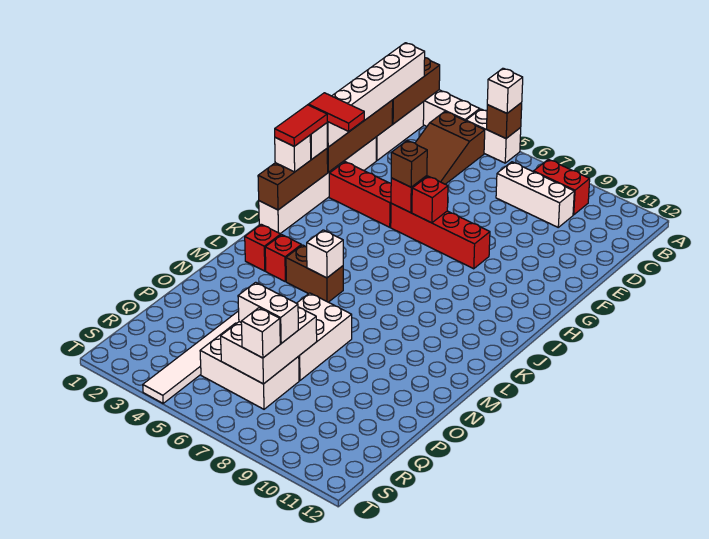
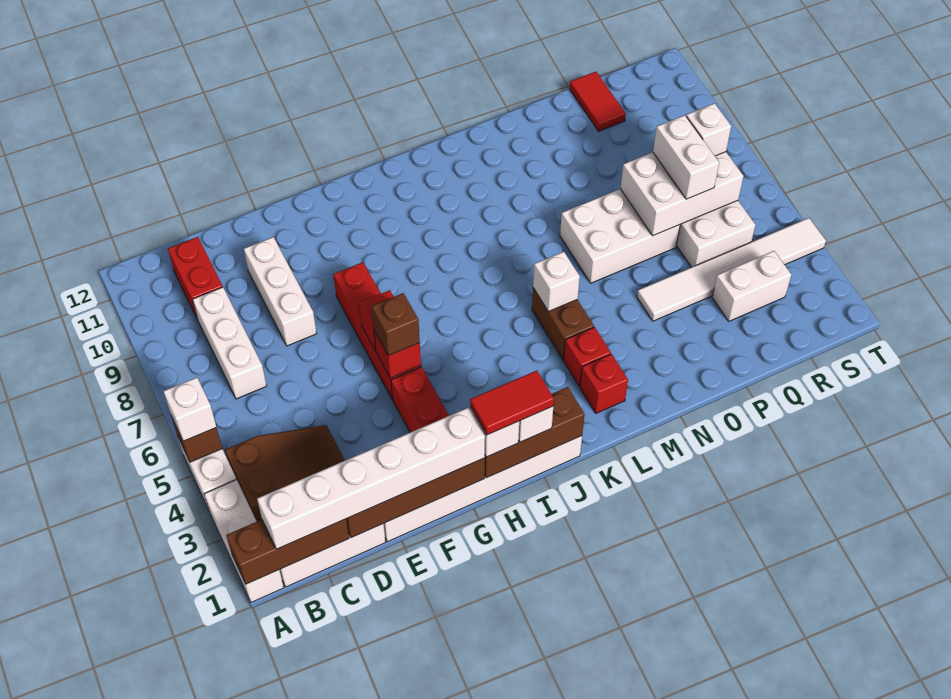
red brick B8:B9 level 1 -> red brick C10:C11 level 1
none -> white brick E8:E10 level 1
red tile G1:G2 level 4 -> red tile Q11:Q12 level 1
none -> white brick Q3:R3 level 1

